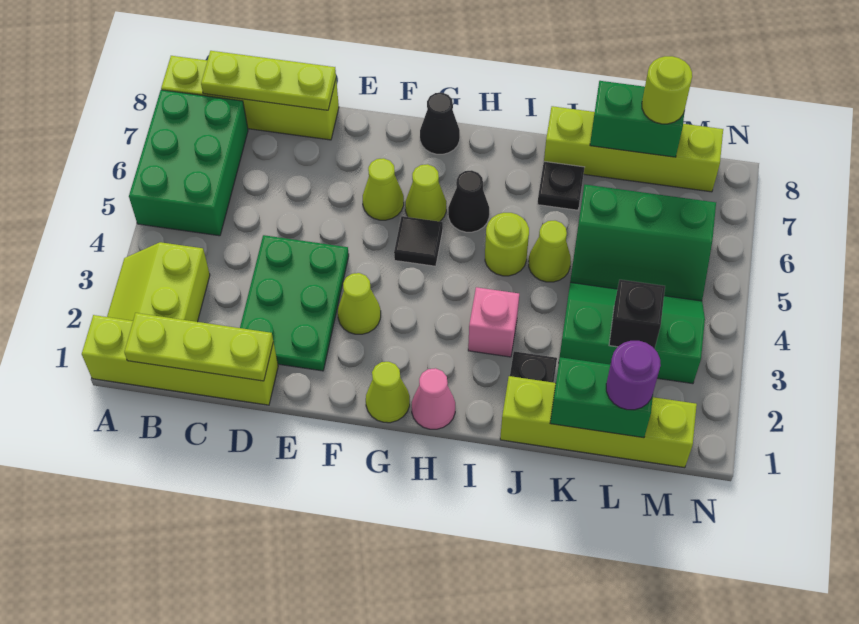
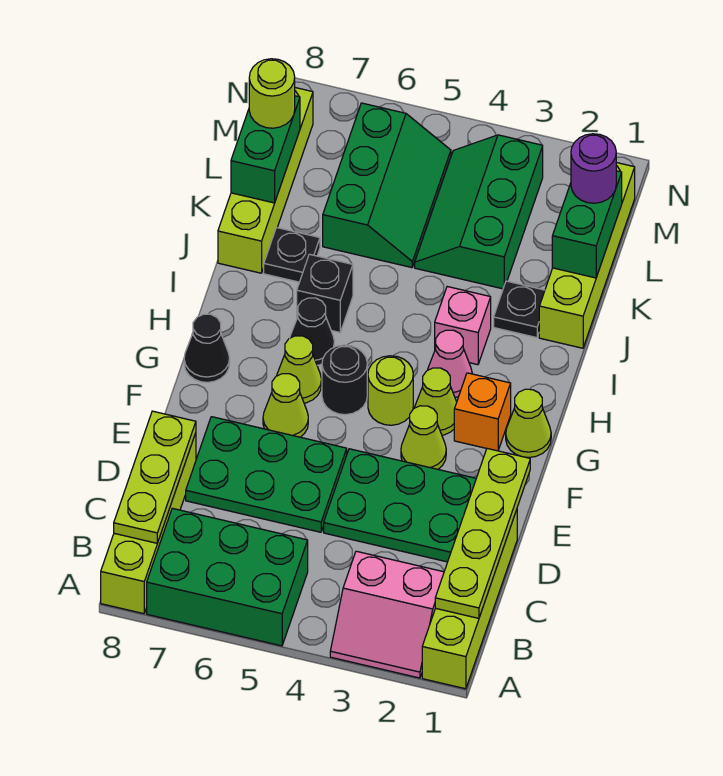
lime slope A2:B3 level 1 top B -> pink slope A2:B3 level 1 top B
lime plate B1:D1 level 2 -> lime plate B1:E1 level 2
none -> green plate D5:E7 level 1
none -> orange brick G2 level 1
black tile G5 level 1 -> black round brick G5 level 1
pink cone H1 level 1 -> pink cone H3 level 1
lime round brick I5 level 1 -> lime round brick G4 level 1
lime cone J5 level 1 -> lime cone G3 level 1
black brick L3 level 2 -> black brick I6 level 1

